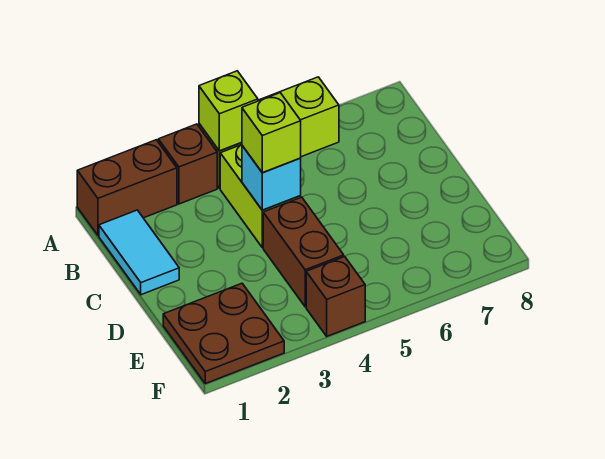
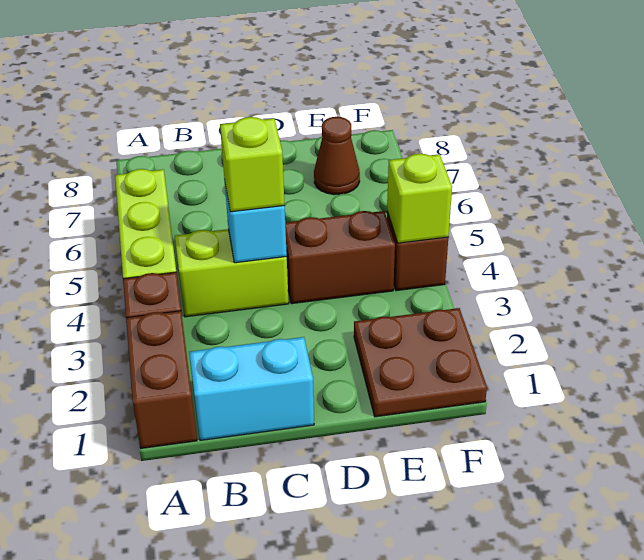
lime brick A4 level 2 -> lime brick F4 level 2
cyan tile B1:C1 level 1 -> cyan brick B1:C1 level 1
none -> brown cone E7 level 1

